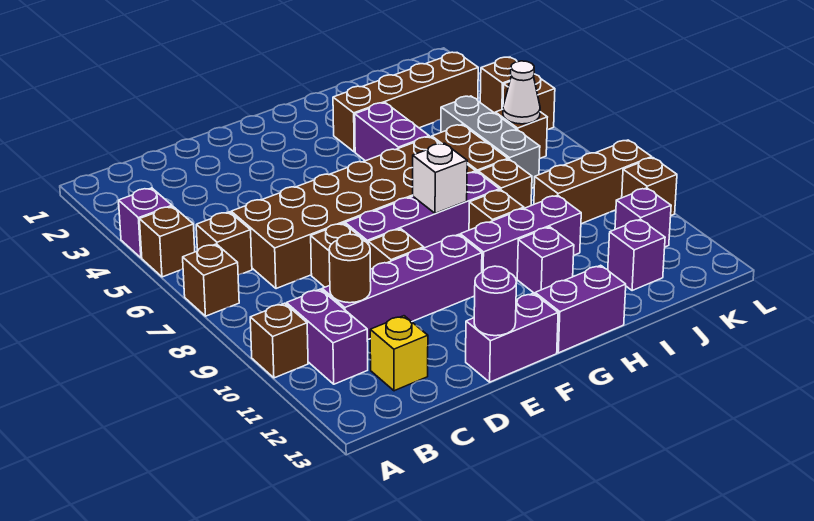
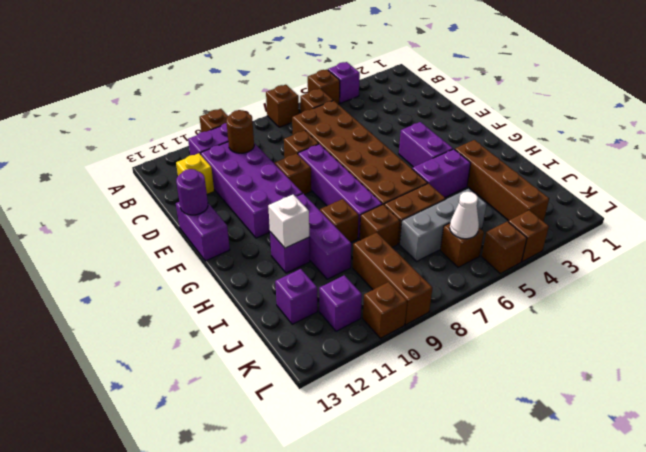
purple brick C10:F10 level 1 -> purple brick C10:F11 level 1
white brick G8 level 2 -> white brick H11 level 2
purple brick G13:H13 level 1 -> purple brick F4:G4 level 1

